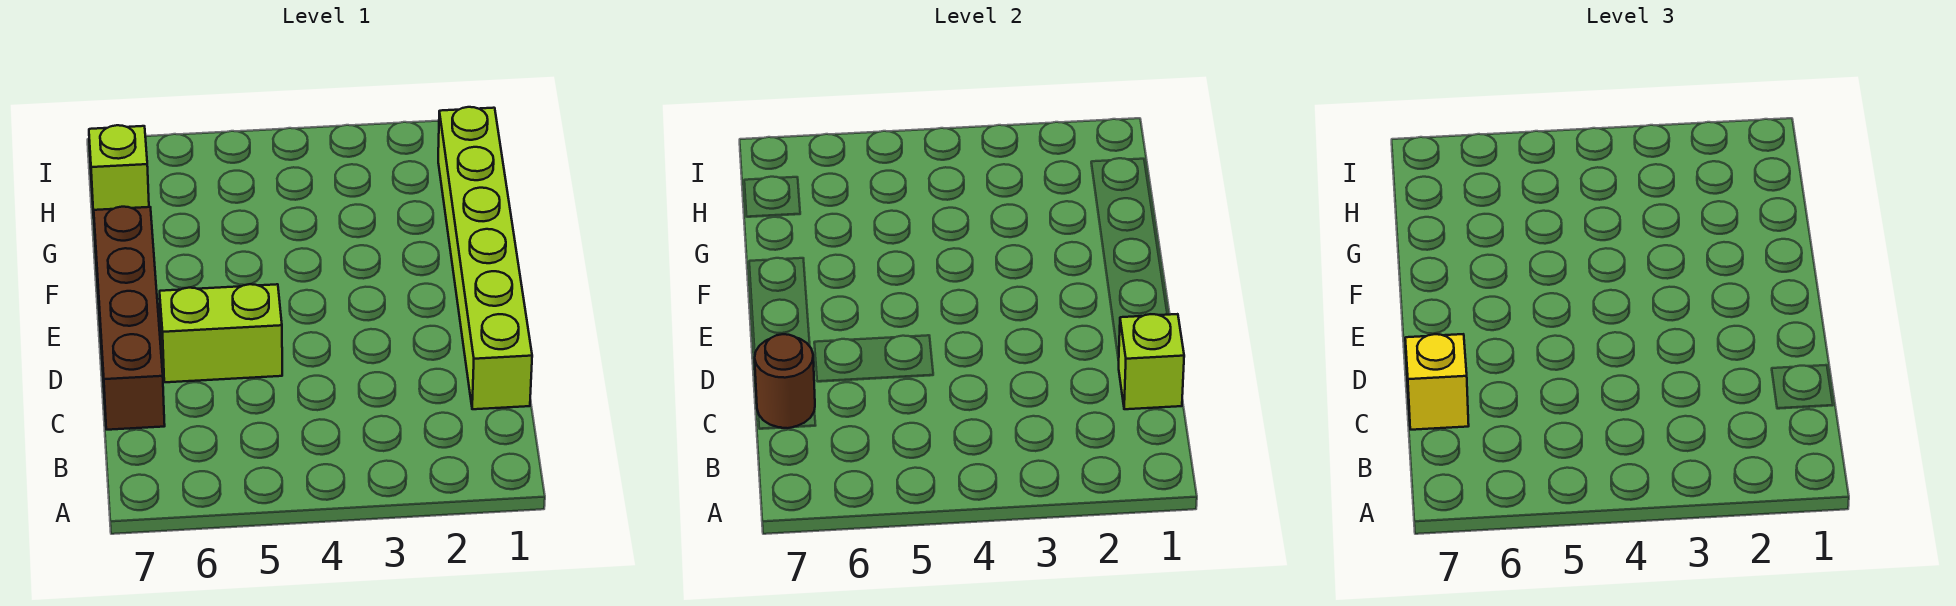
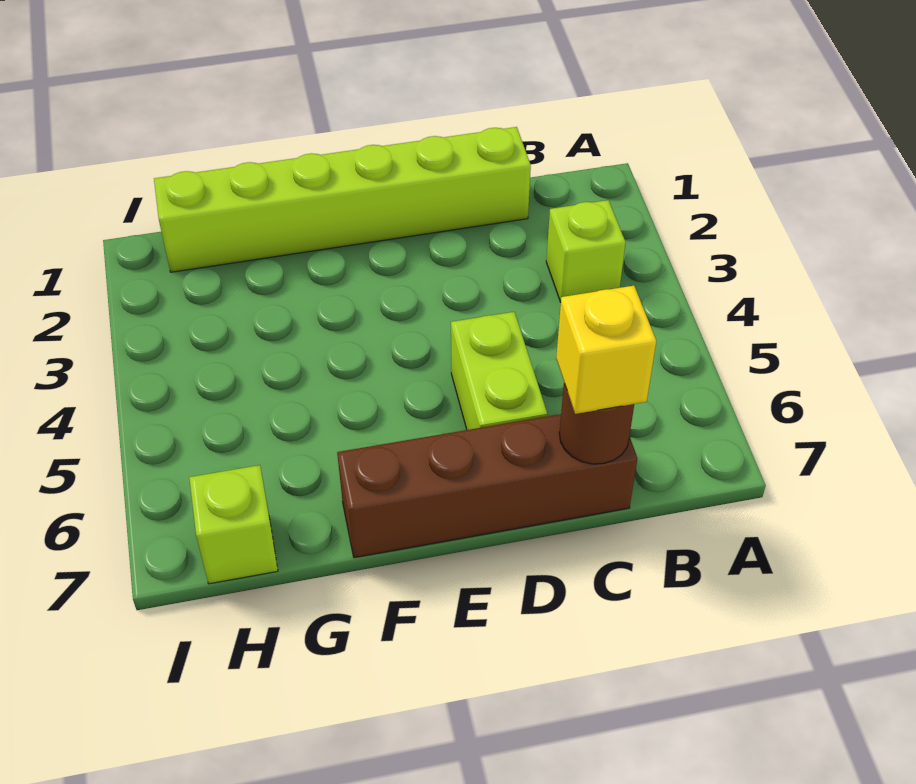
lime brick C1 level 2 -> lime brick B3 level 1

